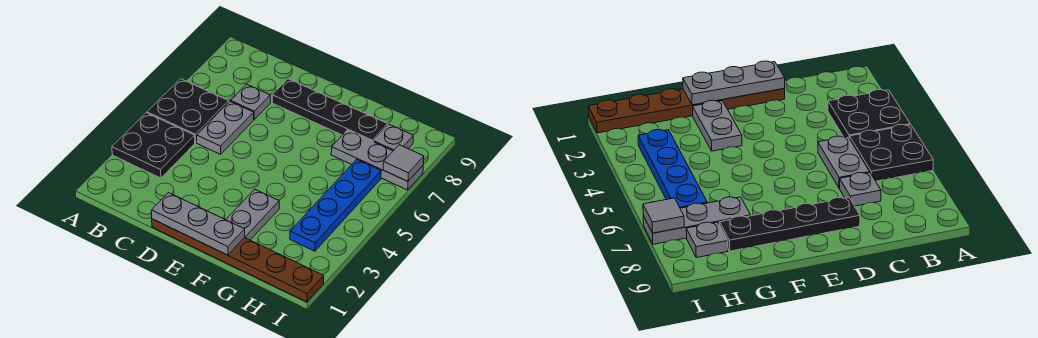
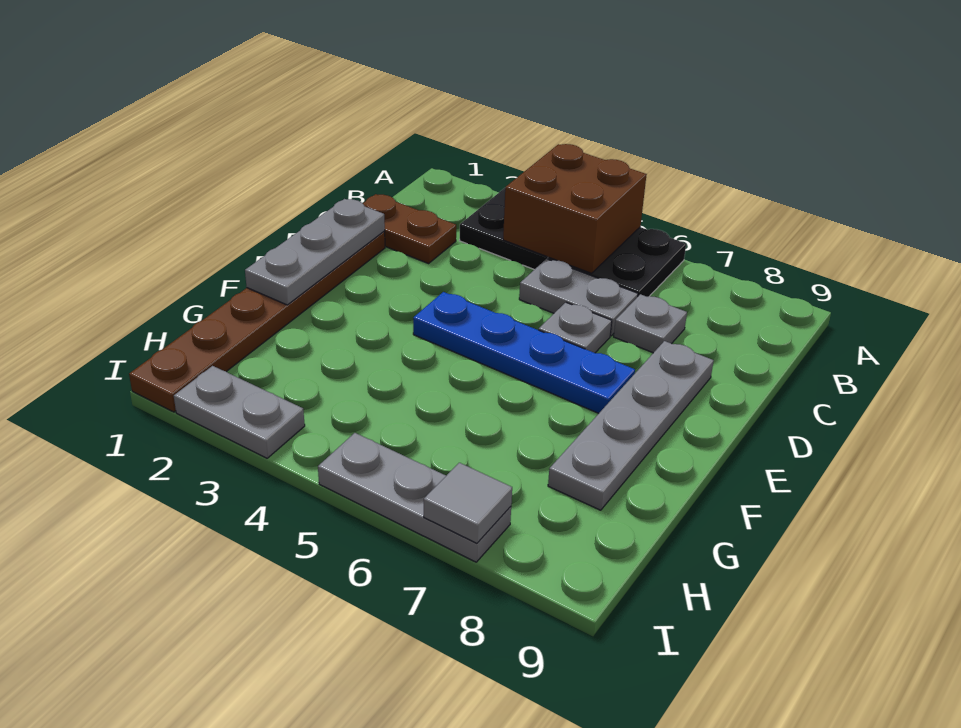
none -> brown brick A4:B5 level 2
none -> brown plate C1:C2 level 1
black plate D8:G8 level 1 -> grey plate D8:G8 level 1
grey plate F2:F3 level 1 -> grey plate I2:I3 level 1
grey plate G7:I7 level 1 -> grey plate I5:I7 level 1
blue plate H3:H6 level 1 -> blue plate E4:E7 level 1
grey plate H8 level 1 -> grey plate D6 level 1

